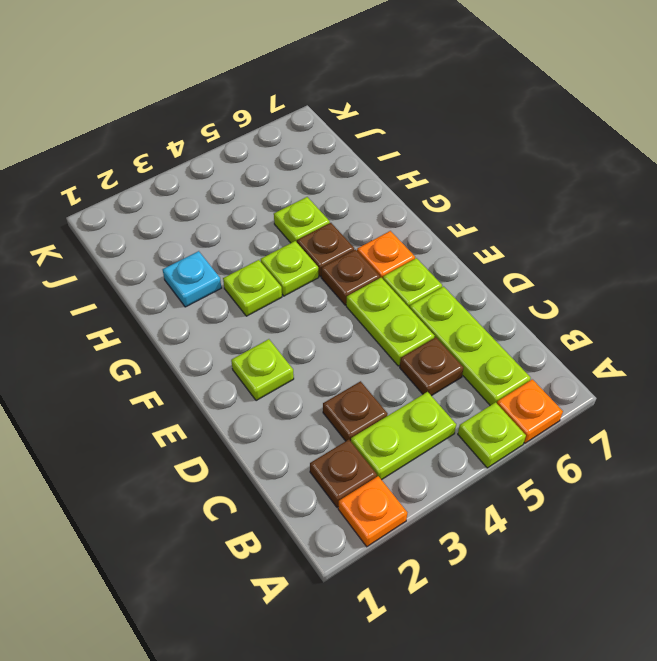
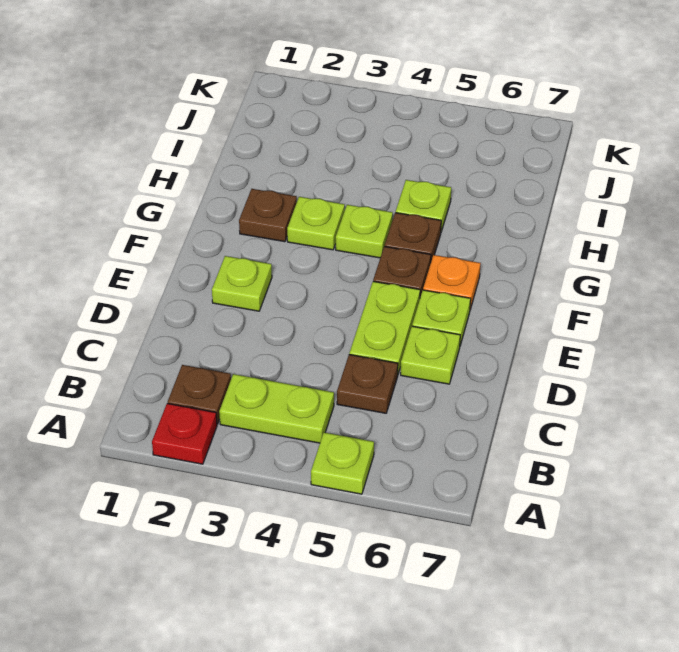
orange plate A2 level 1 -> red plate A2 level 1
orange plate A6 level 1 -> none
lime plate B6:D6 level 1 -> lime plate D6 level 1
brown plate C3 level 1 -> brown plate G2 level 1
cyan plate H2 level 1 -> none

